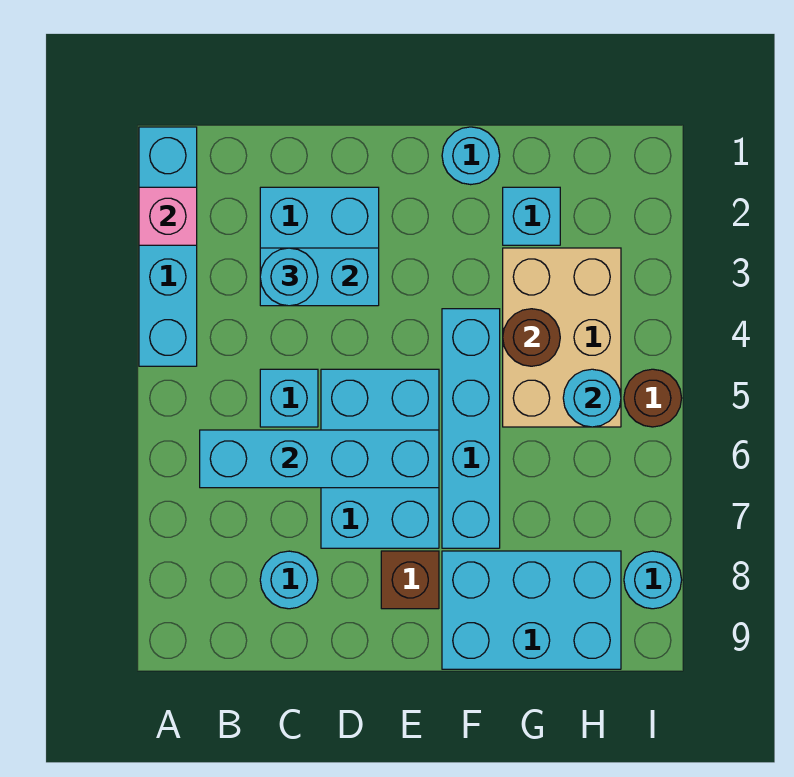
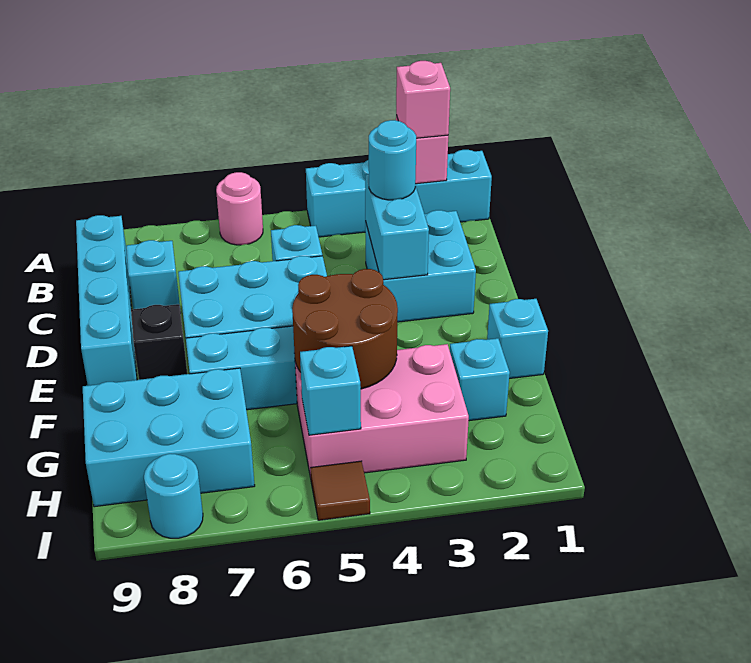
none -> pink brick A2 level 3
none -> pink round brick A6 level 1
cyan brick B6:E6 level 2 -> cyan brick B9:E9 level 1
cyan round brick C8 level 1 -> cyan brick C8 level 1
brown brick E8 level 1 -> black brick E8 level 1
cyan round brick F1 level 1 -> cyan brick F1 level 1
cyan brick F8:H9 level 1 -> cyan brick G7:H9 level 1
tan brick G3:H5 level 1 -> pink brick G3:H5 level 1
brown round brick G4 level 2 -> brown round brick F4:G5 level 2
cyan round brick H5 level 2 -> cyan brick H5 level 2
brown round brick I5 level 1 -> brown tile I5 level 1

